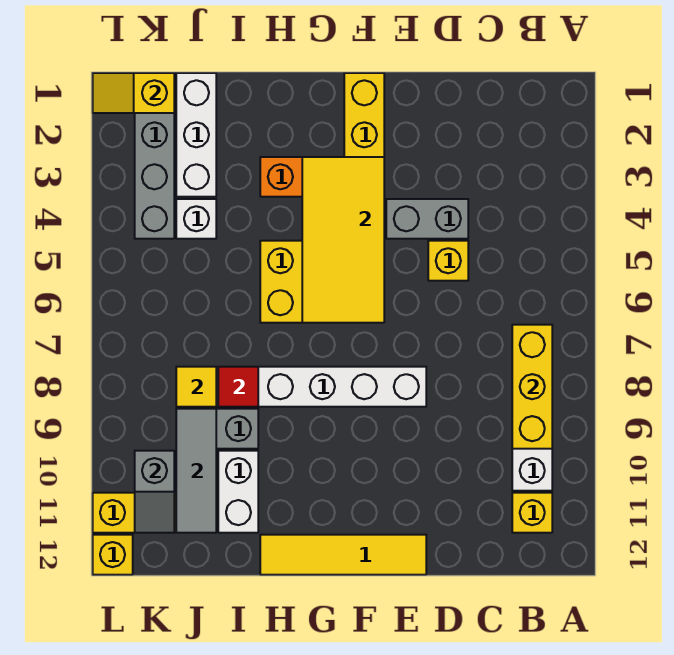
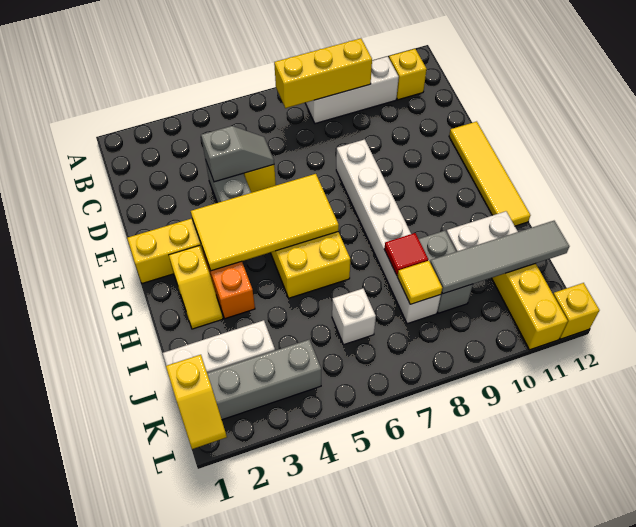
none -> yellow slope G2:H2 level 1 top G
white brick J4 level 1 -> white brick J6 level 1
grey tile J9:J11 level 2 -> grey tile J9:J12 level 2
grey slope K10:K11 level 2 top 10 -> grey slope D4:D5 level 2 top 4

